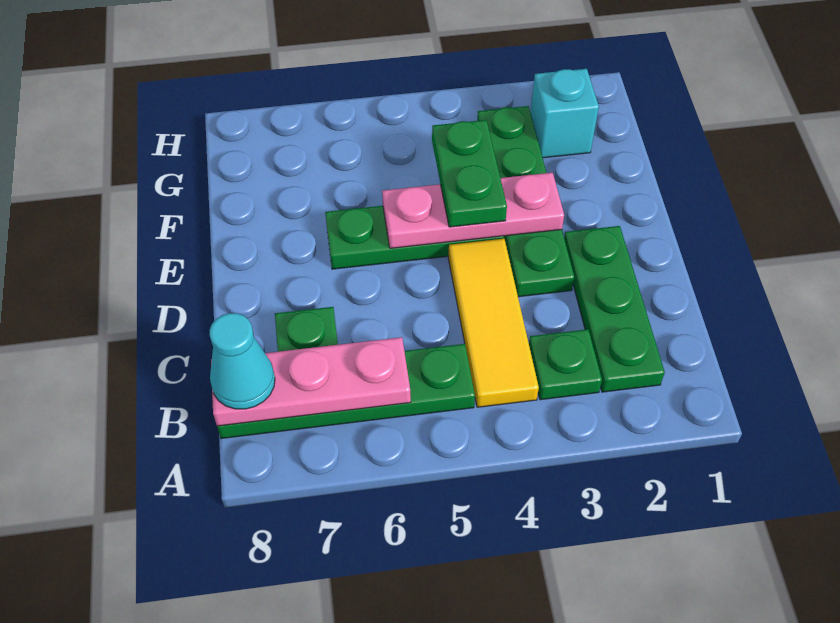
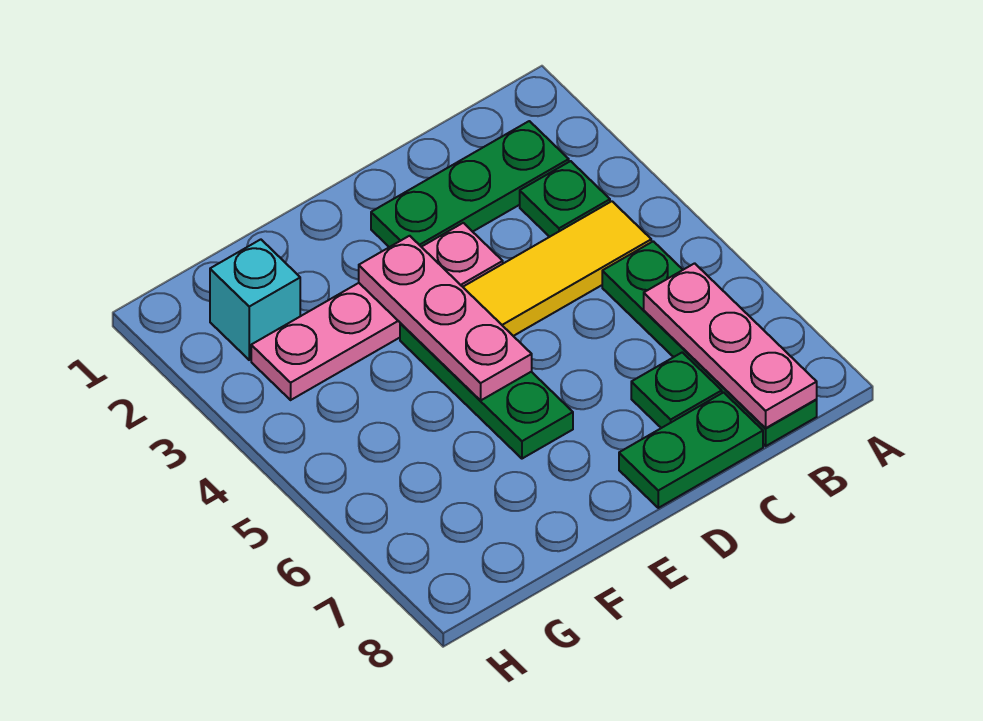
cyan cone B8 level 3 -> none
green plate D3:G3 level 1 -> pink plate D3:G3 level 1
green plate E4:F4 level 3 -> green plate C8:D8 level 1

